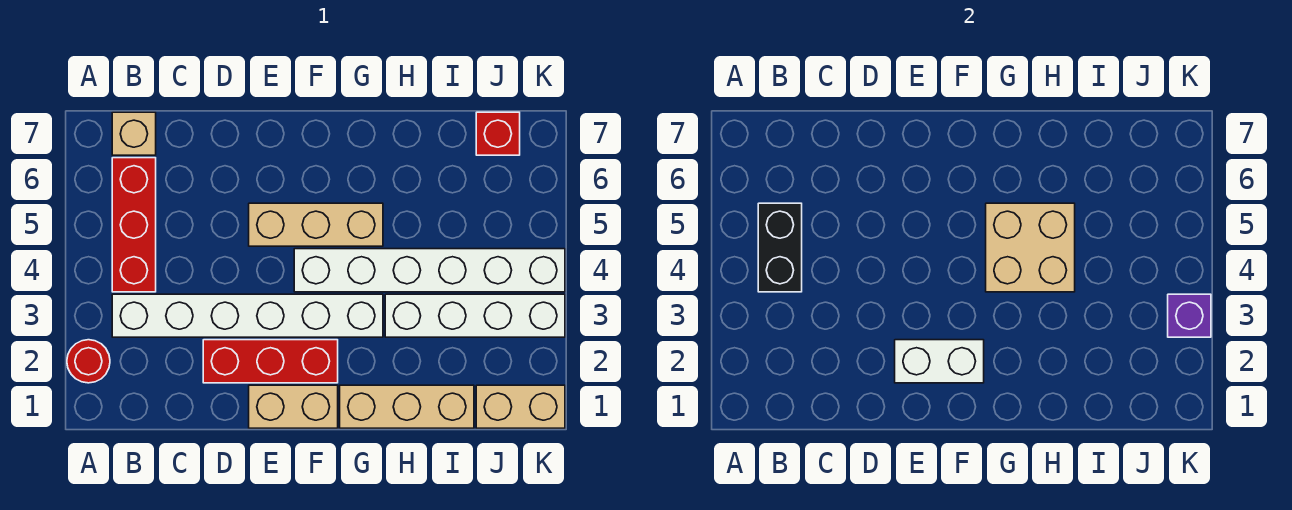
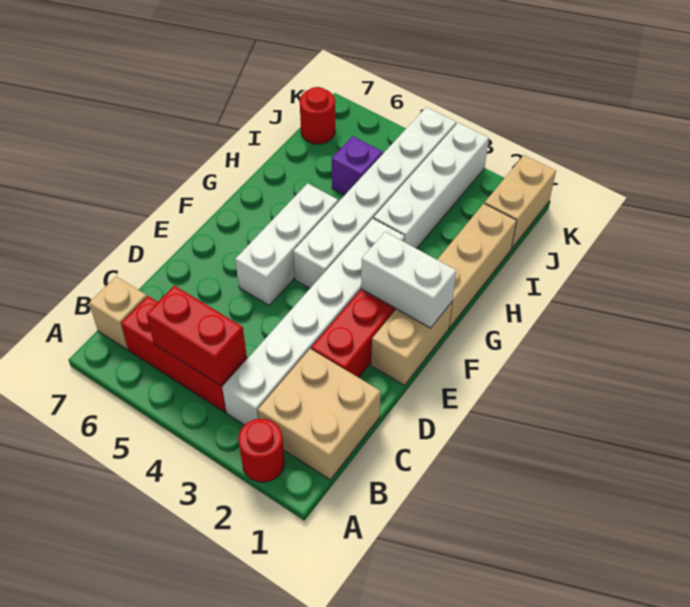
black brick B4:B5 level 2 -> red brick B4:B5 level 2
white brick E2:F2 level 2 -> white brick F1:F2 level 2
tan brick E5:G5 level 1 -> white brick E5:G5 level 1
tan brick G4:H5 level 2 -> tan brick B1:C2 level 1
red brick J7 level 1 -> red round brick J7 level 1
purple brick K3 level 2 -> purple brick I5 level 1

